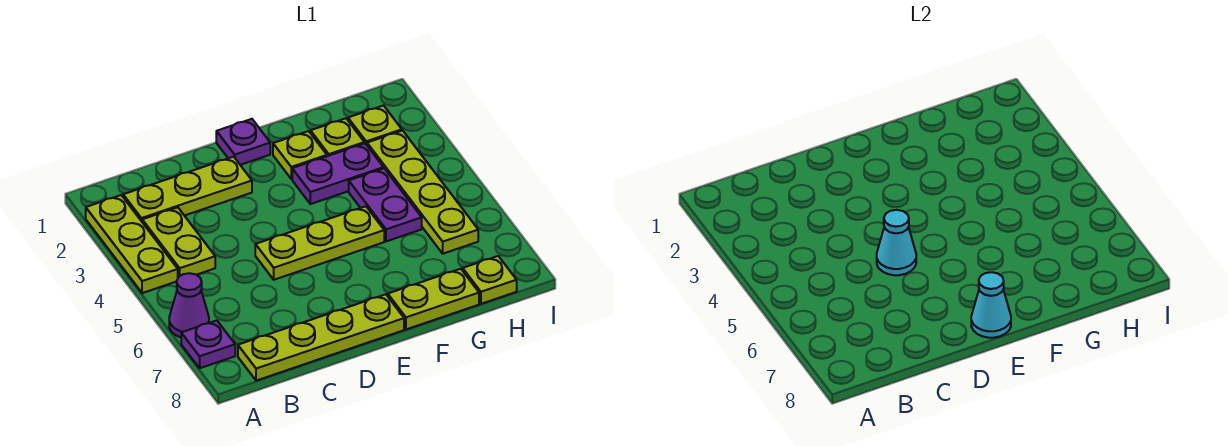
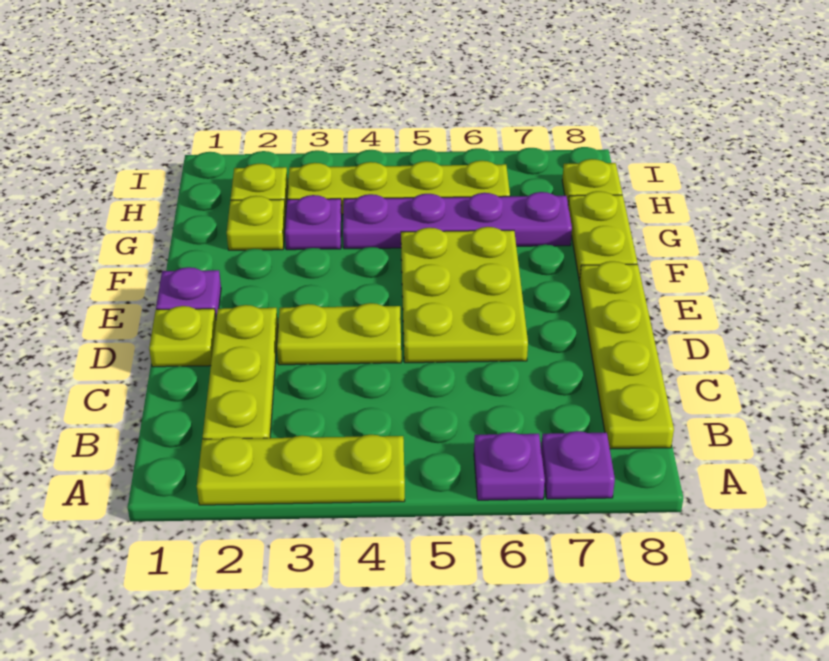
purple cone A6 level 1 -> purple plate A6 level 1
lime plate B3:B4 level 1 -> lime plate D3:D4 level 1
lime plate D5:F5 level 1 -> lime plate D5:F6 level 1
cyan cone D5 level 2 -> none
cyan cone E8 level 2 -> none
lime plate F2 level 1 -> lime plate D1 level 1
purple plate F3:G3 level 1 -> purple plate G3 level 1
purple plate G4:G5 level 1 -> purple plate G4:G7 level 1

